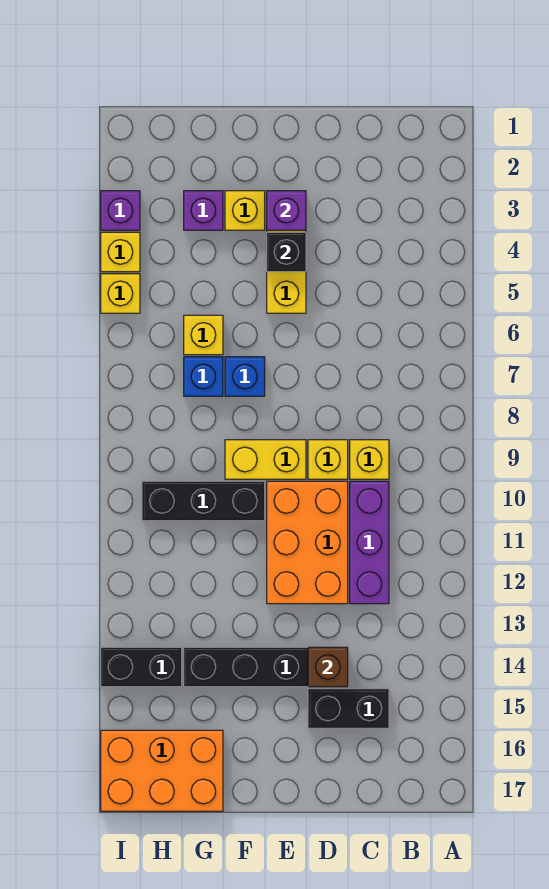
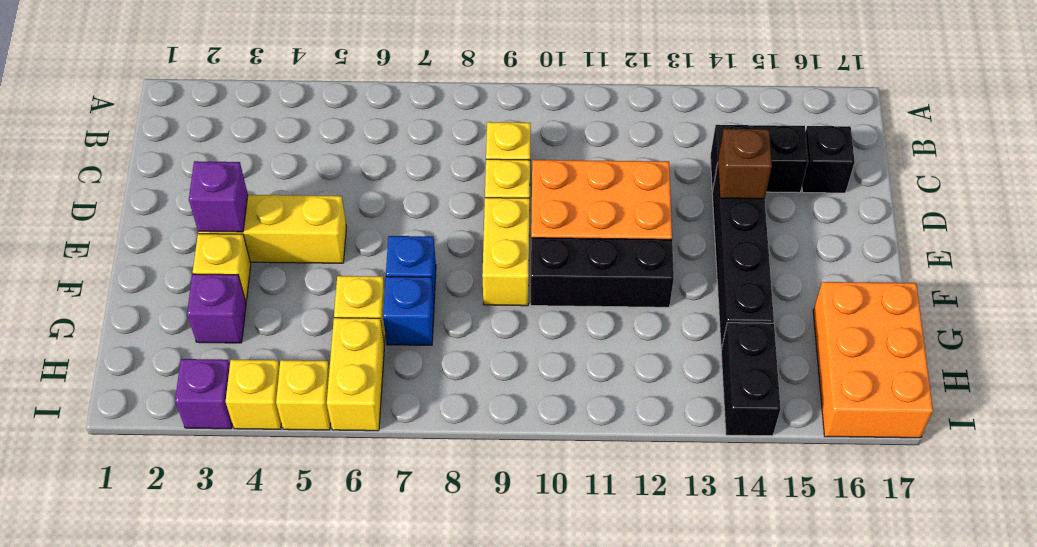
purple brick C10:C12 level 1 -> none
black brick C15:D15 level 1 -> black brick C14:C15 level 1
black brick E4 level 2 -> black brick C16 level 1
black brick F10:H10 level 1 -> black brick F10:F12 level 1
none -> yellow brick H6:I6 level 1

